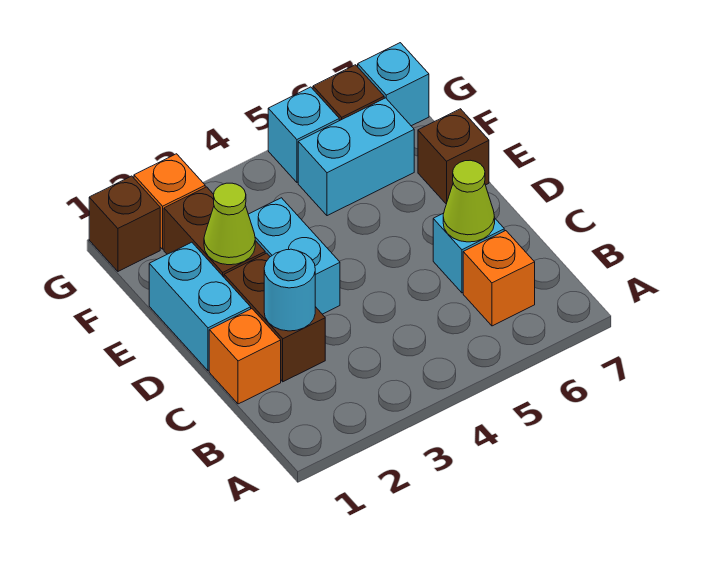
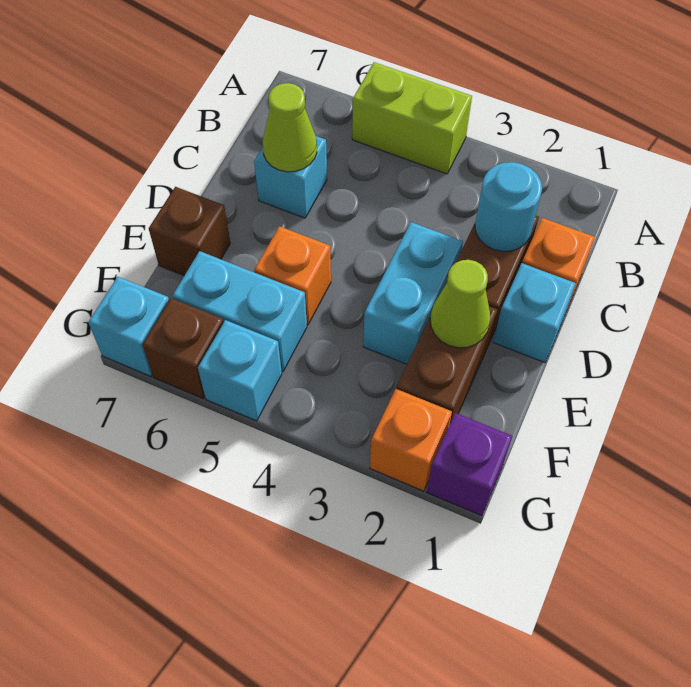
none -> lime brick A4:A5 level 1
orange brick B6 level 1 -> orange brick E5 level 1
cyan brick D1:E1 level 1 -> cyan brick D1 level 1
brown brick G1 level 1 -> purple brick G1 level 1

